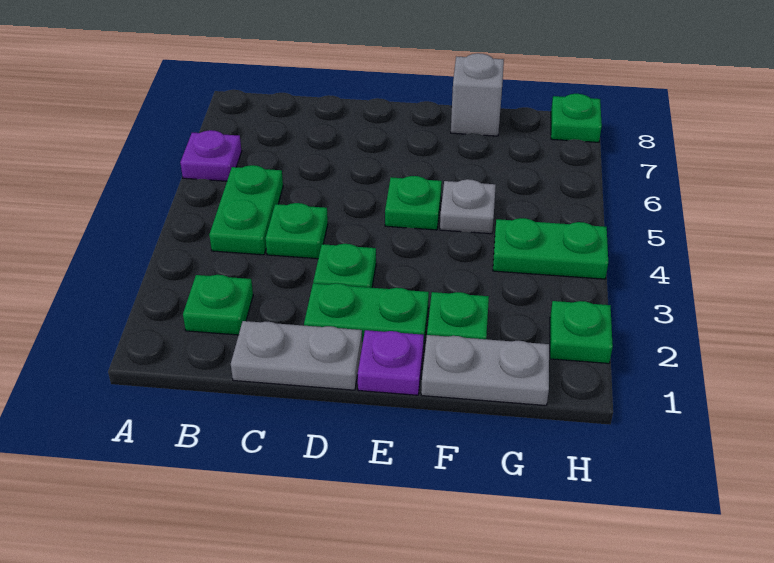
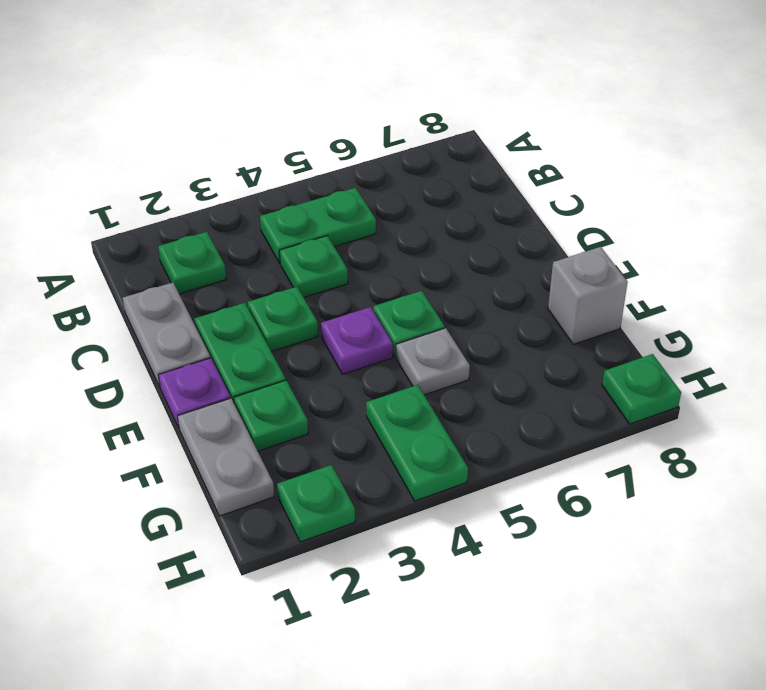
purple plate A6 level 1 -> purple plate E4 level 1

